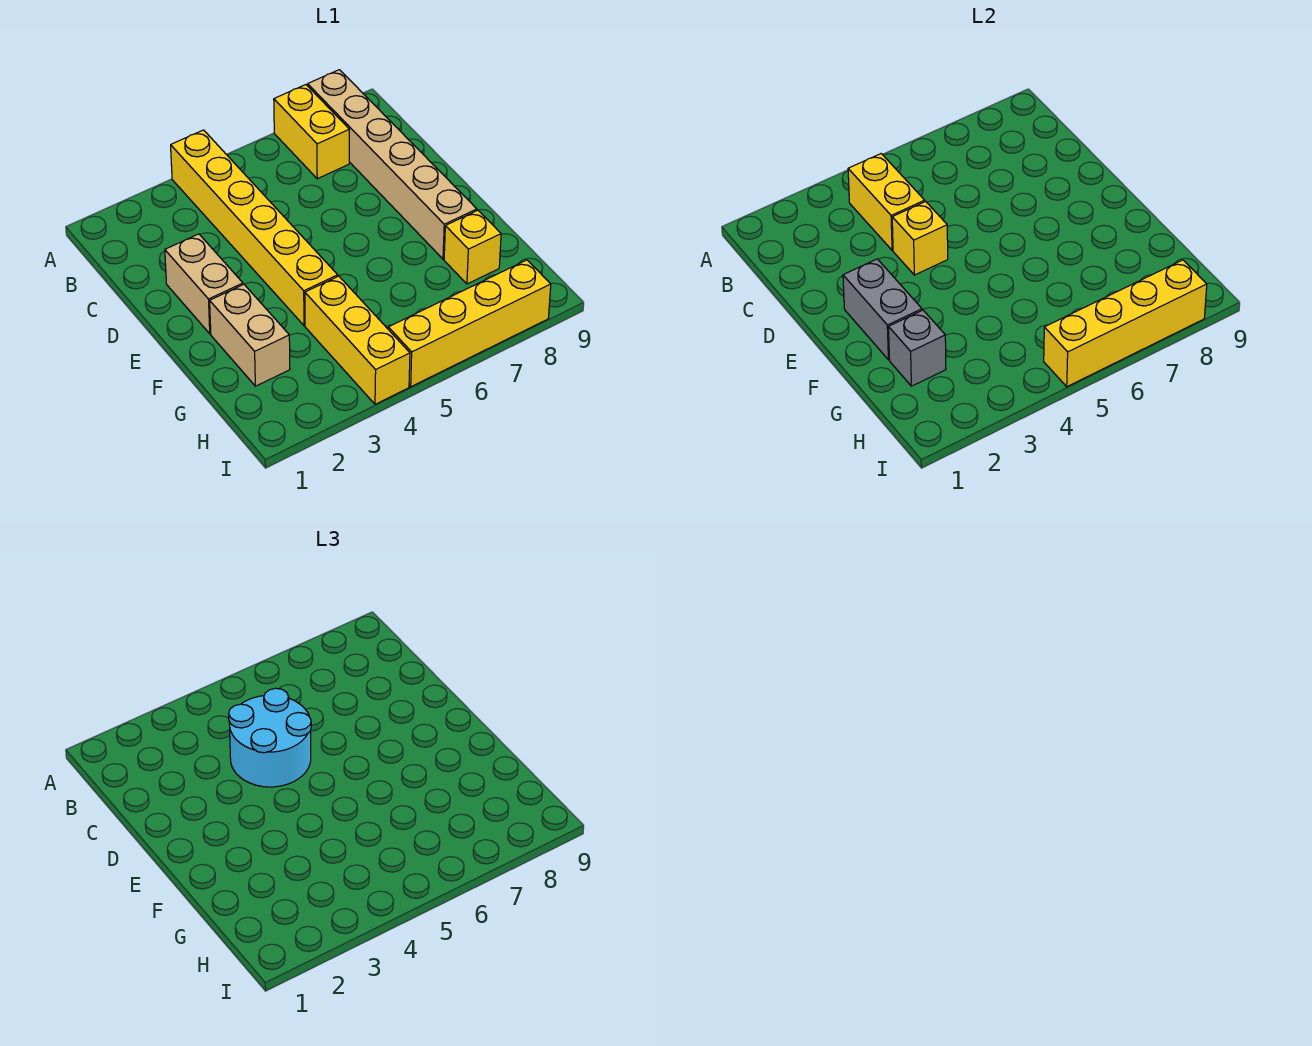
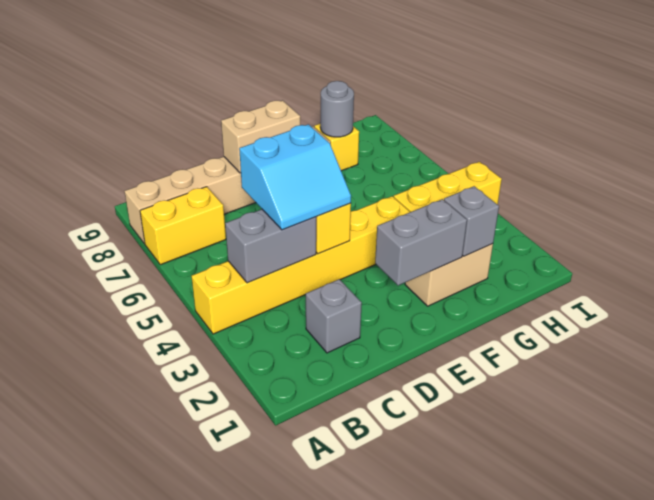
yellow brick B4:C4 level 2 -> grey brick B4:C4 level 2
none -> grey brick C2 level 1
cyan round brick C4:D5 level 3 -> cyan slope C4:D5 level 3 top 5
tan brick D2:E2 level 1 -> tan brick D8:E8 level 2
none -> grey round brick G8 level 2
yellow brick I5:I8 level 1 -> none
yellow brick I5:I8 level 2 -> none

